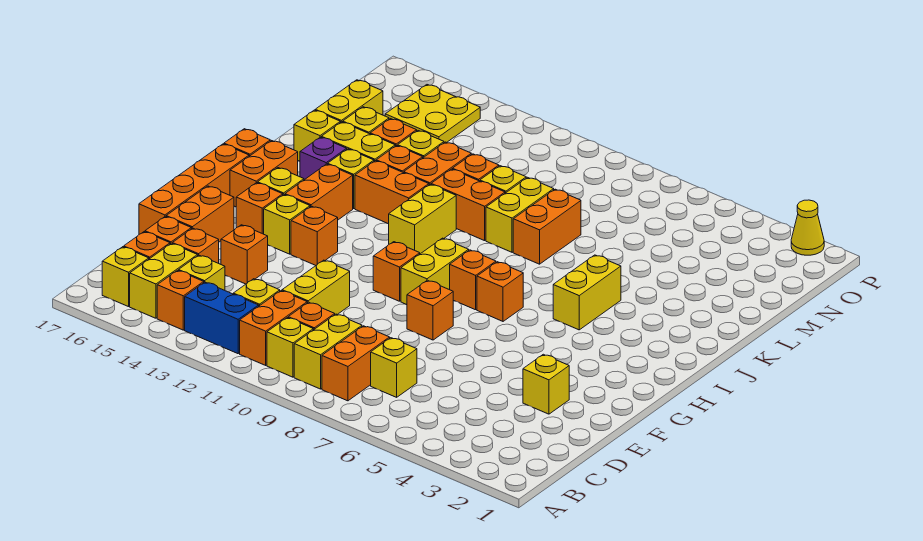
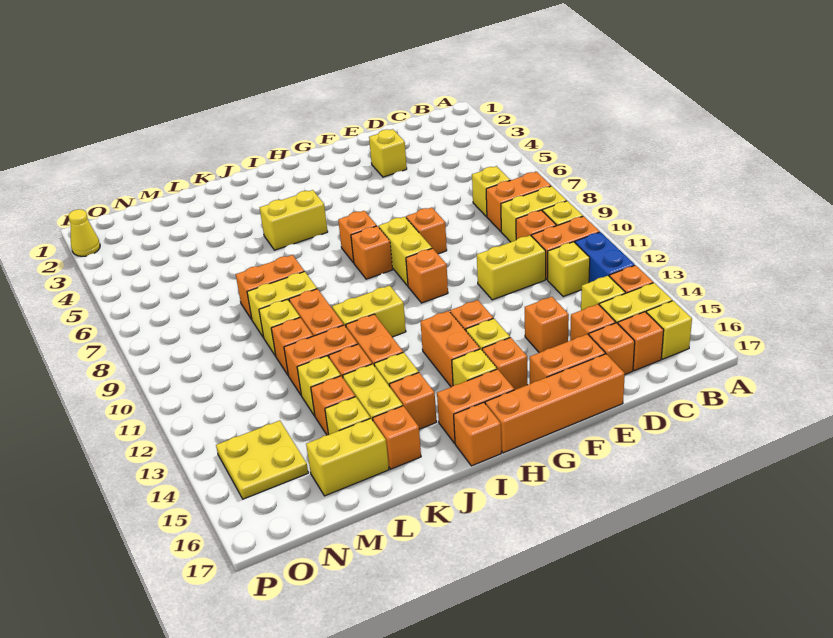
yellow brick G9:H9 level 1 -> yellow brick G8:G9 level 1
orange brick H14:I14 level 1 -> orange brick H13:H14 level 1
purple brick J15 level 1 -> orange brick J15 level 1
yellow brick K16 level 1 -> orange brick K16 level 1

